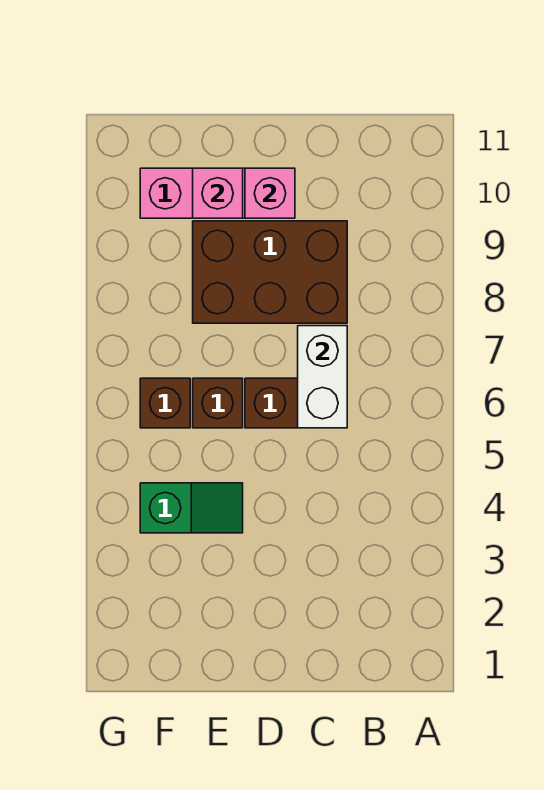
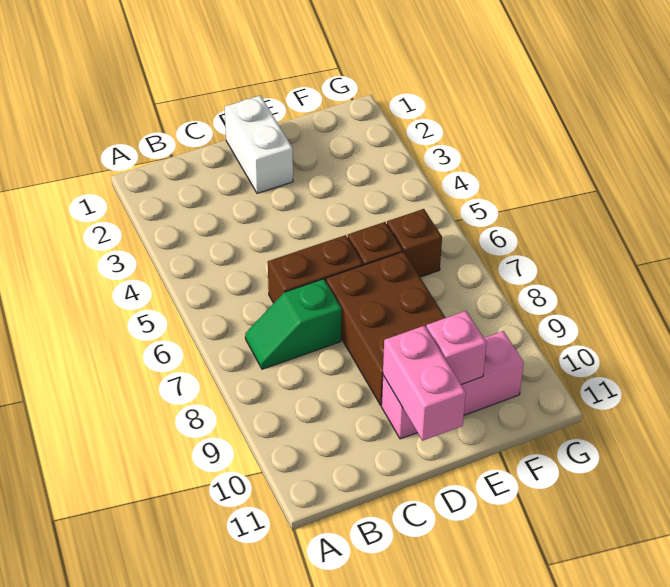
white brick C6:C7 level 2 -> white brick D1:D2 level 1
brown brick C8:E9 level 1 -> brown brick D7:E9 level 1
pink brick D10 level 2 -> pink brick D10:D11 level 2
green slope E4:F4 level 1 top F -> green slope B7:C7 level 1 top C

